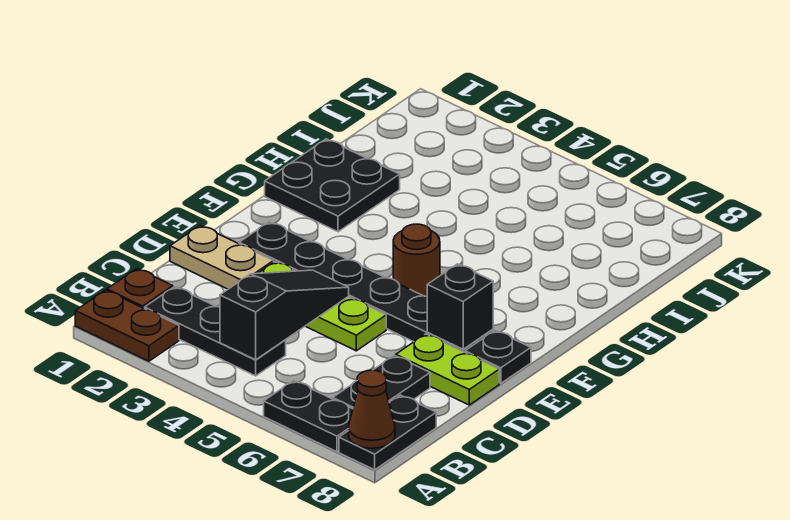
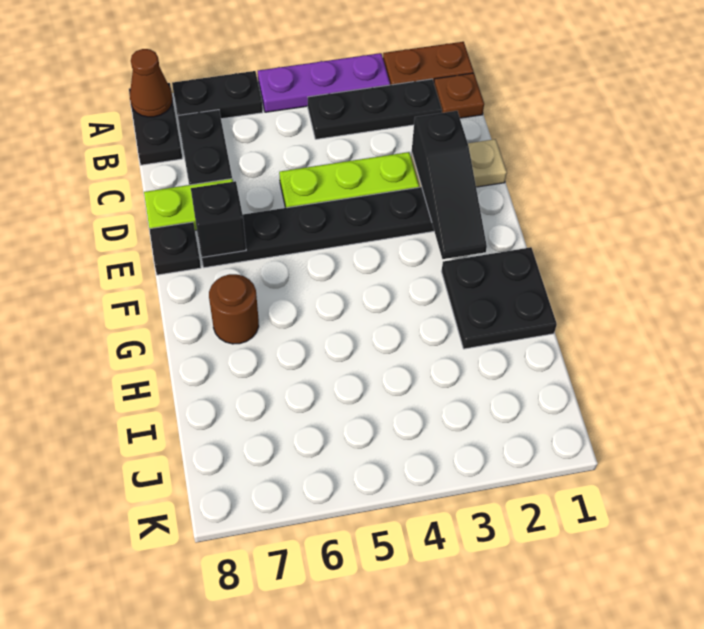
none -> purple plate A3:A5 level 1
black slope B4:D4 level 2 top B -> black slope D2:F2 level 2 top D
brown round brick F5 level 1 -> brown round brick G7 level 1

